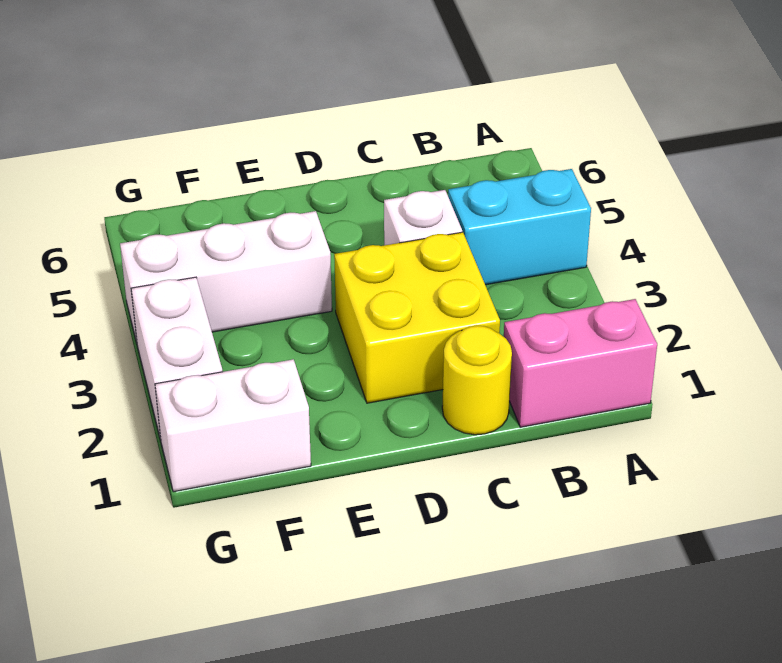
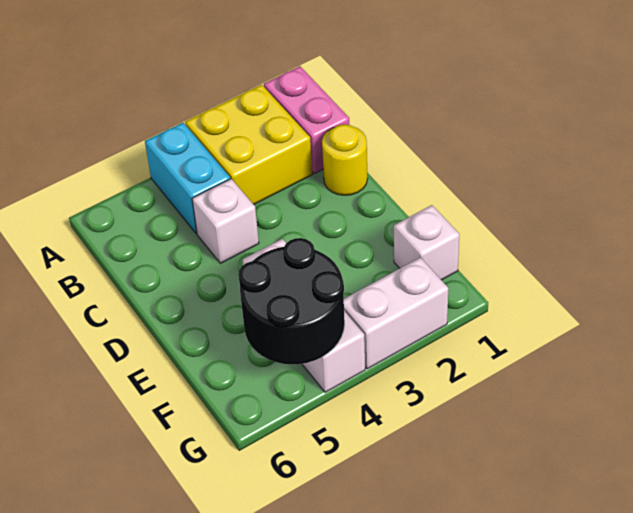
yellow brick C2:D3 level 1 -> yellow brick A2:B3 level 1
white brick F1:G1 level 1 -> white brick F1 level 1
none -> black round brick F4:G5 level 2

